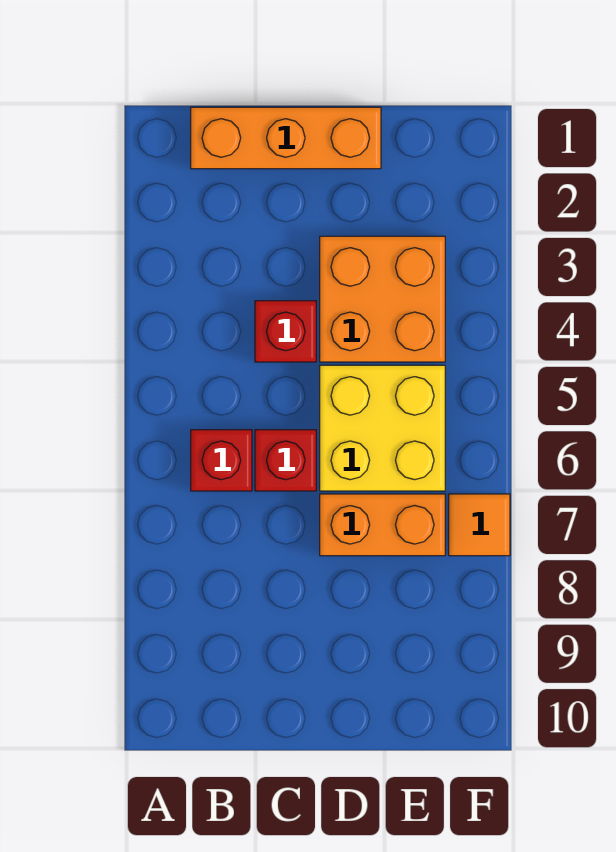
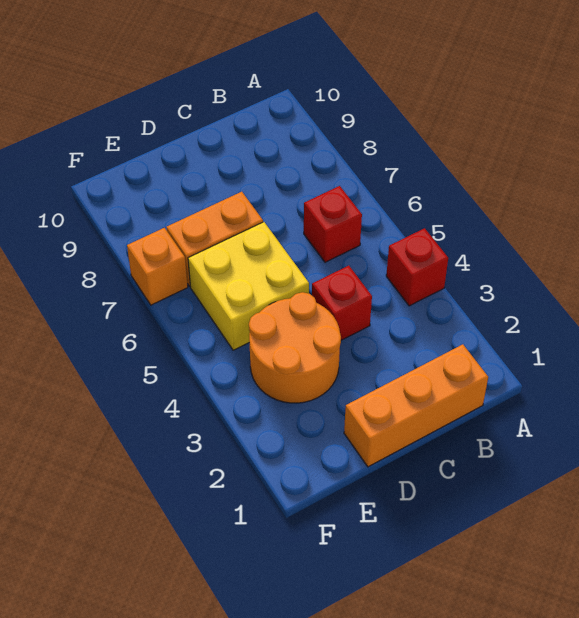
red brick C6 level 1 -> red brick A4 level 1
orange brick D3:E4 level 1 -> orange round brick D3:E4 level 1
orange tile F7 level 1 -> orange brick F7 level 1

